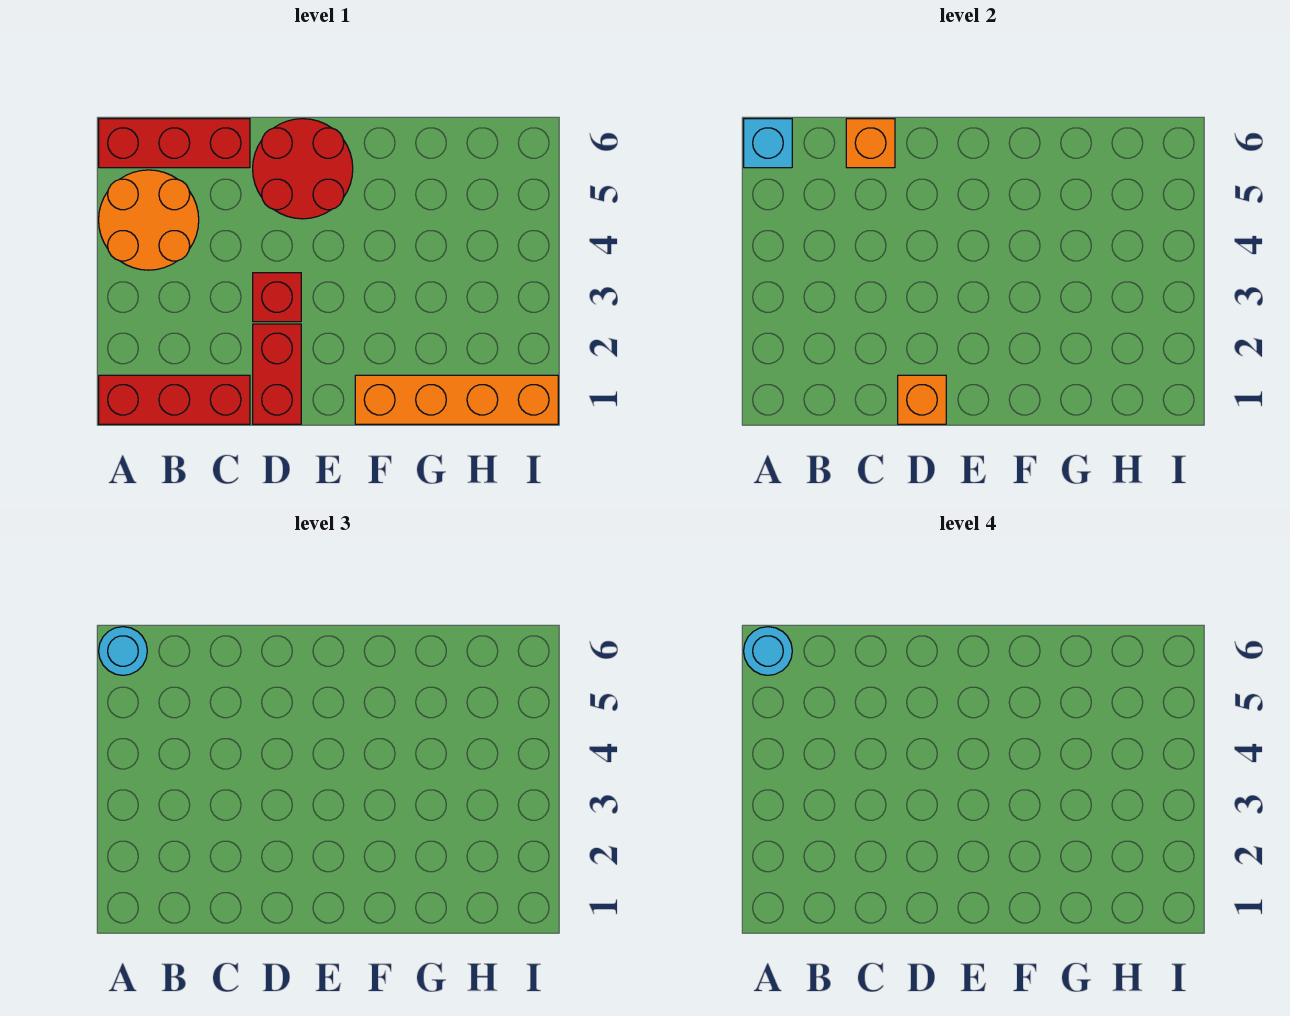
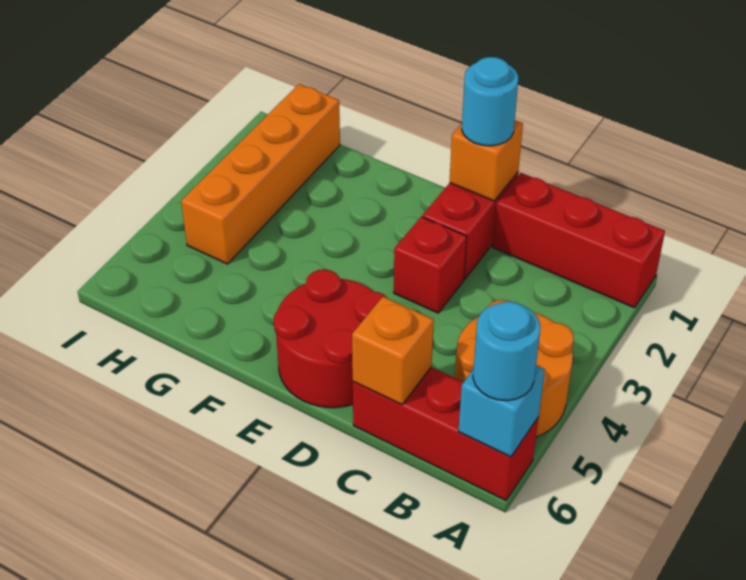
cyan round brick A6 level 4 -> cyan round brick D1 level 3
orange brick F1:I1 level 1 -> orange brick H1:H4 level 1

